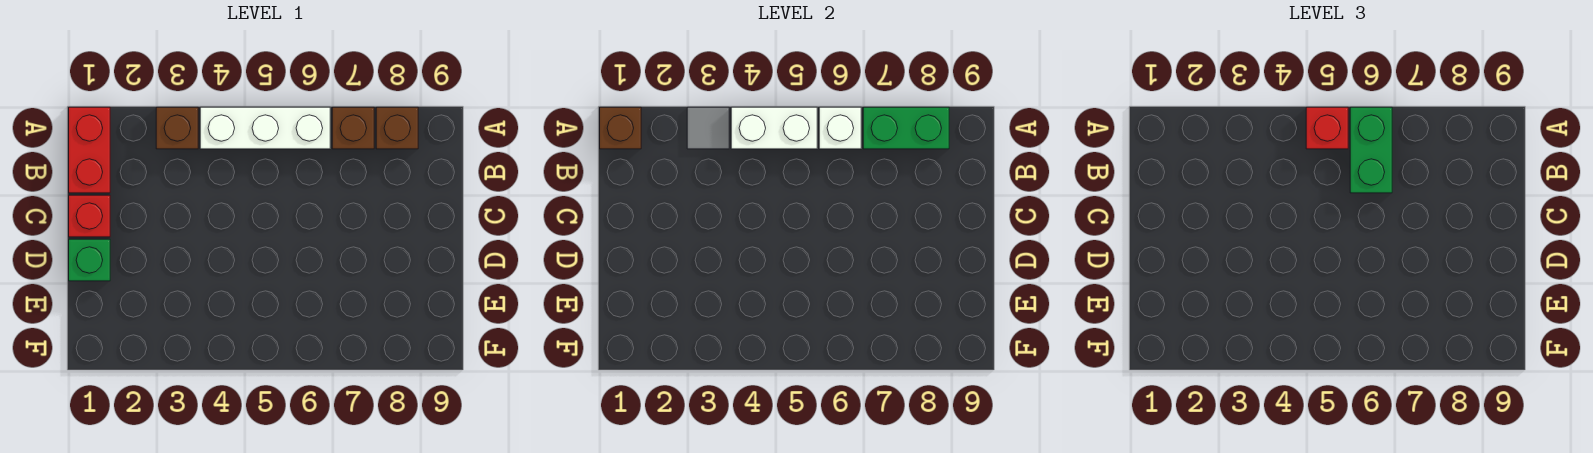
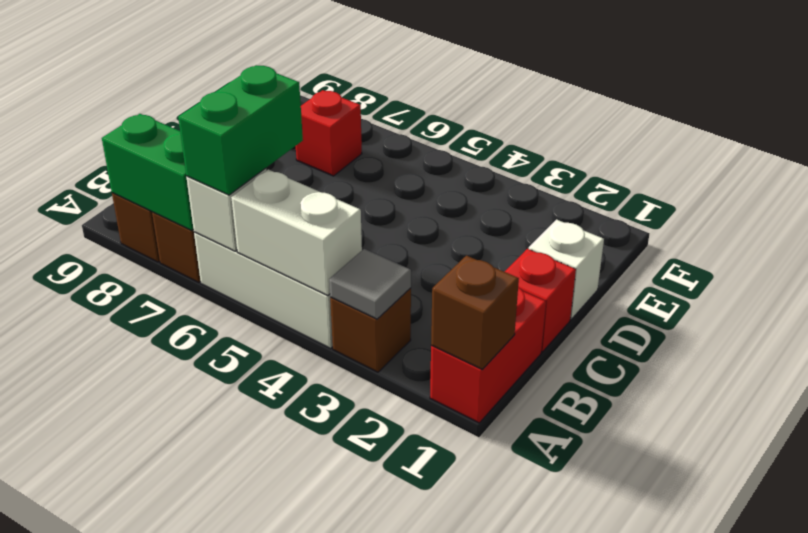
red brick A5 level 3 -> red brick E7 level 1
green brick D1 level 1 -> white brick D1 level 1

